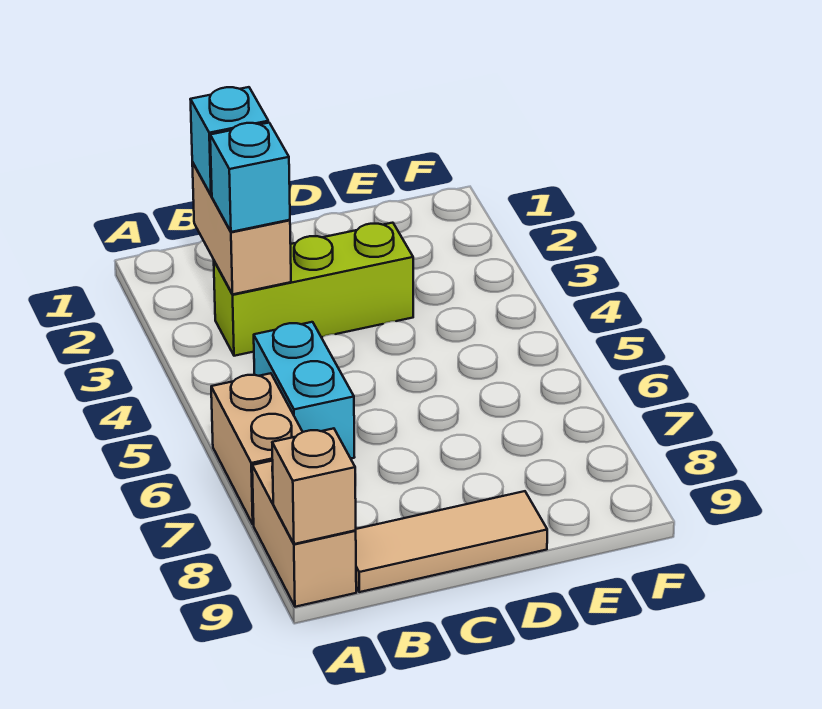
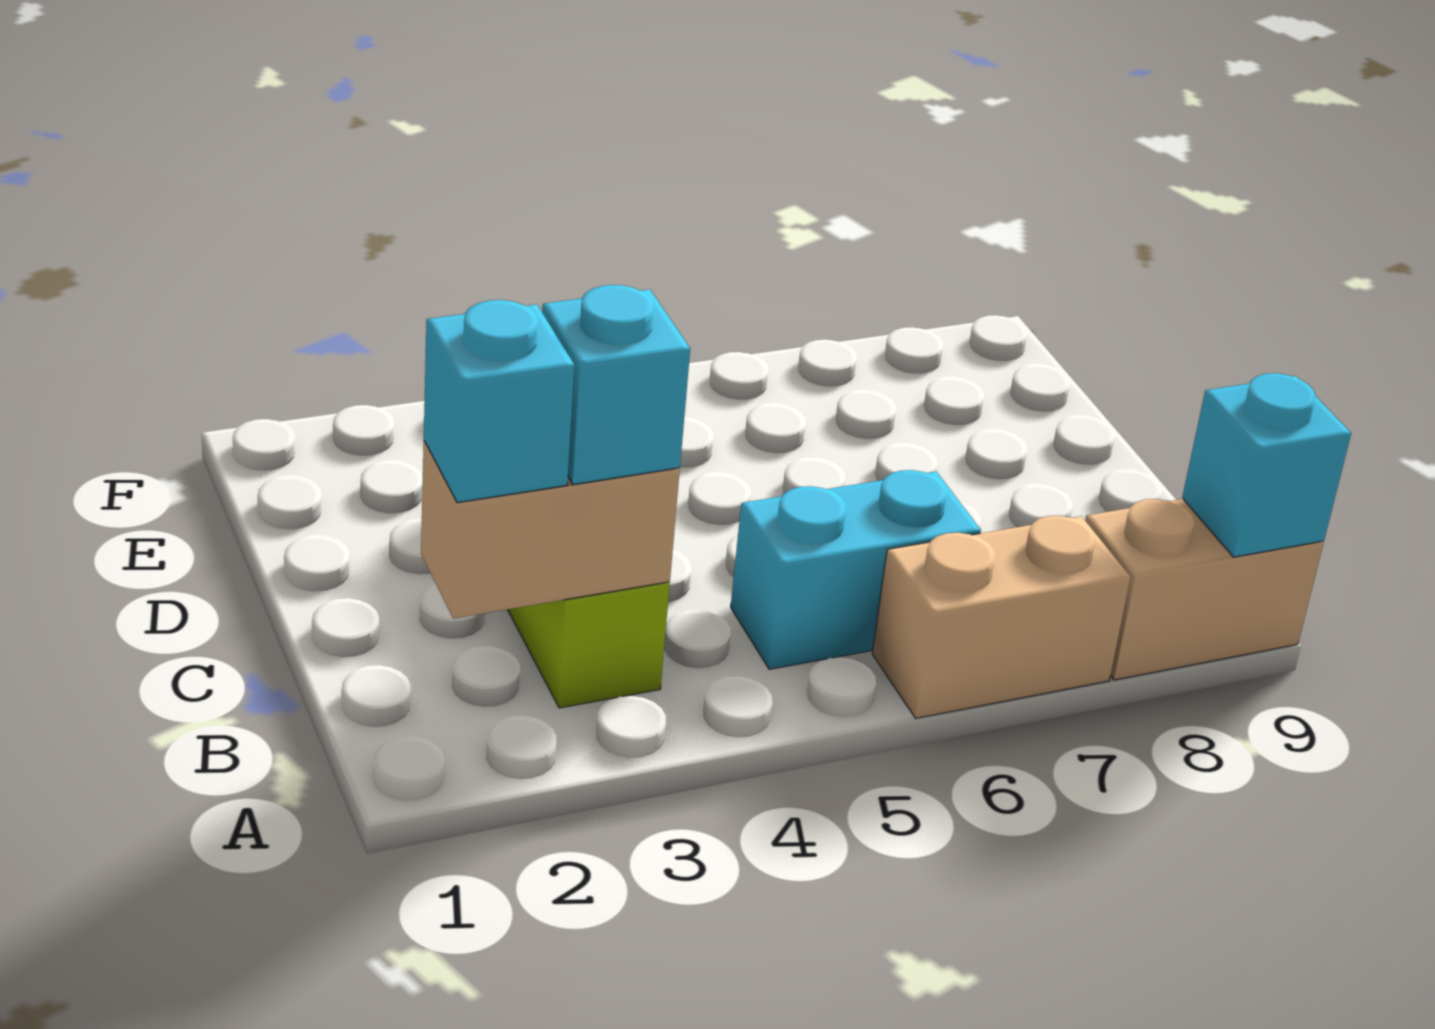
tan brick A9 level 2 -> cyan brick A9 level 2
tan tile B9:D9 level 1 -> none

